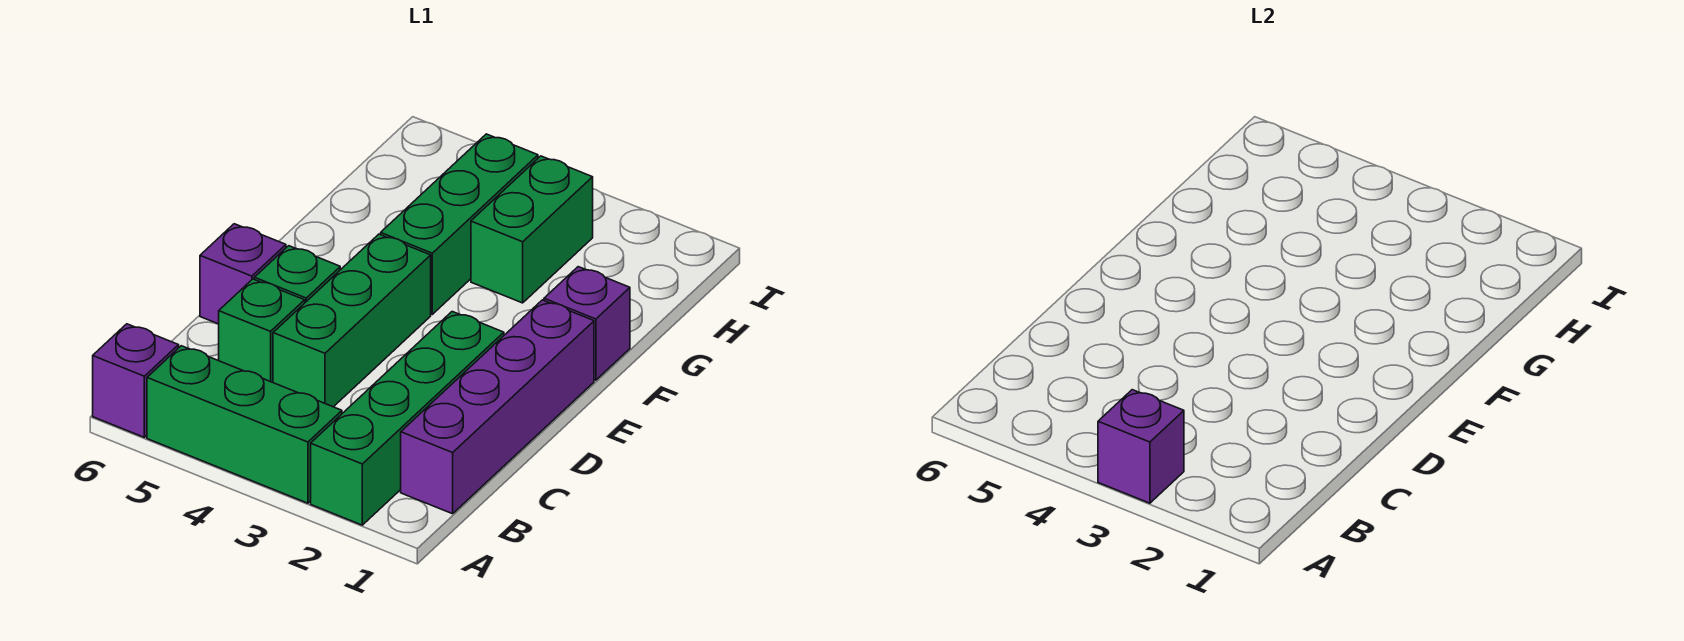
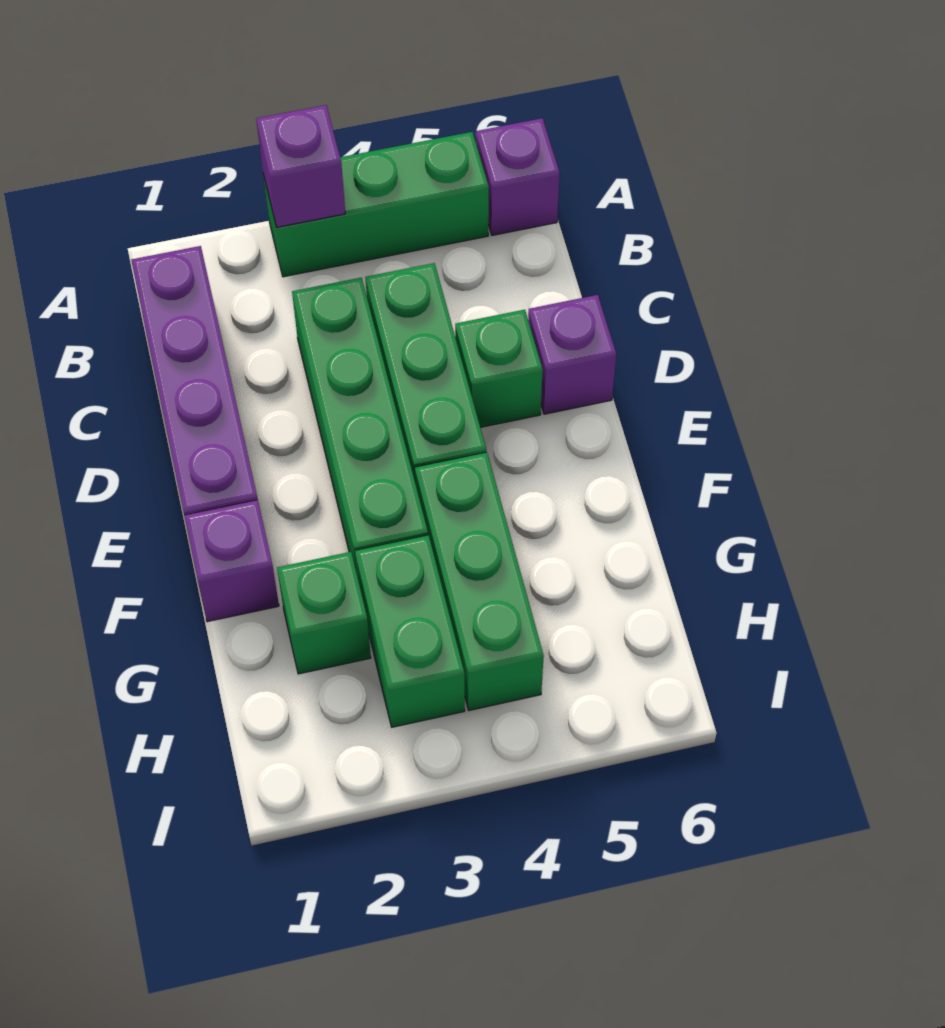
green brick A2:D2 level 1 -> green brick C3:F3 level 1
green brick C5 level 1 -> green brick G2 level 1

